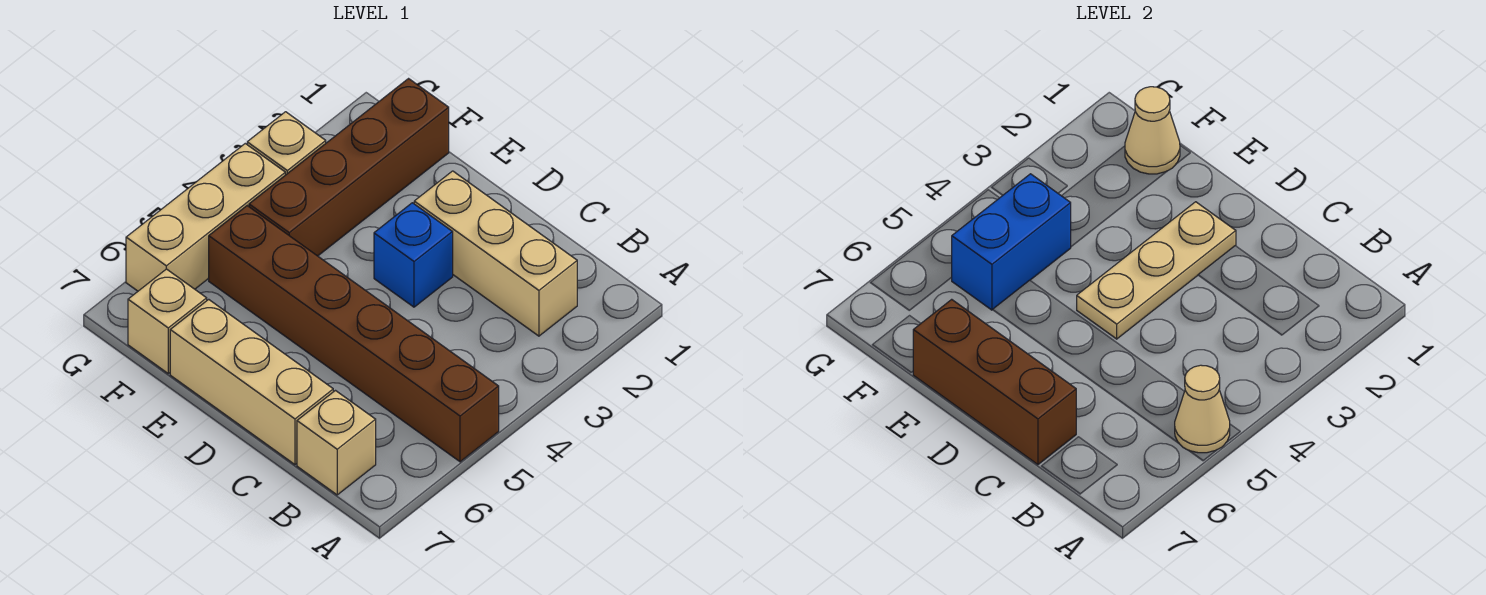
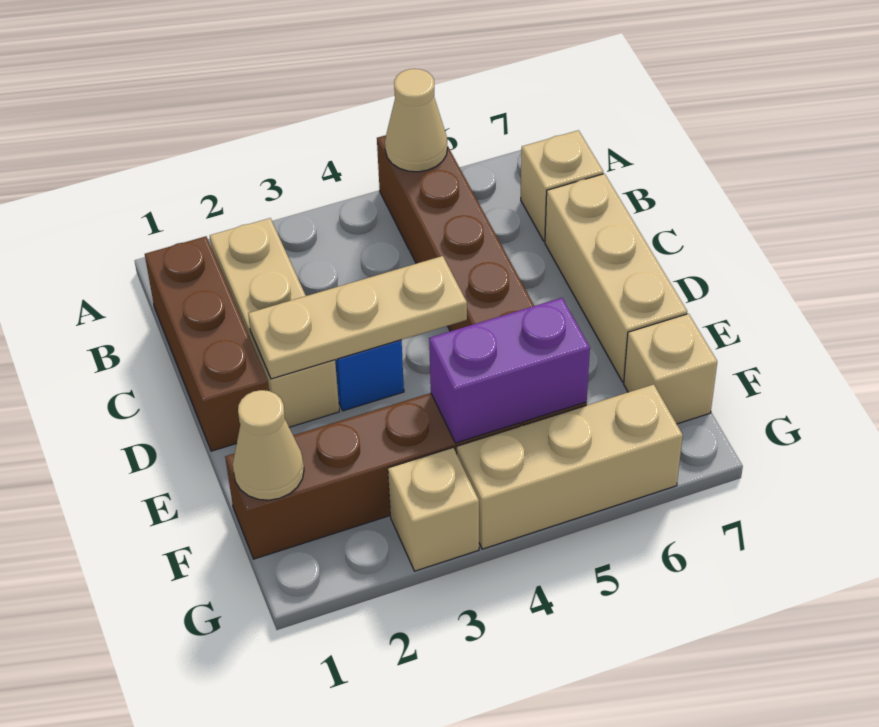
brown brick C7:E7 level 2 -> brown brick B1:D1 level 1
blue brick F4:F5 level 2 -> purple brick F4:F5 level 2

